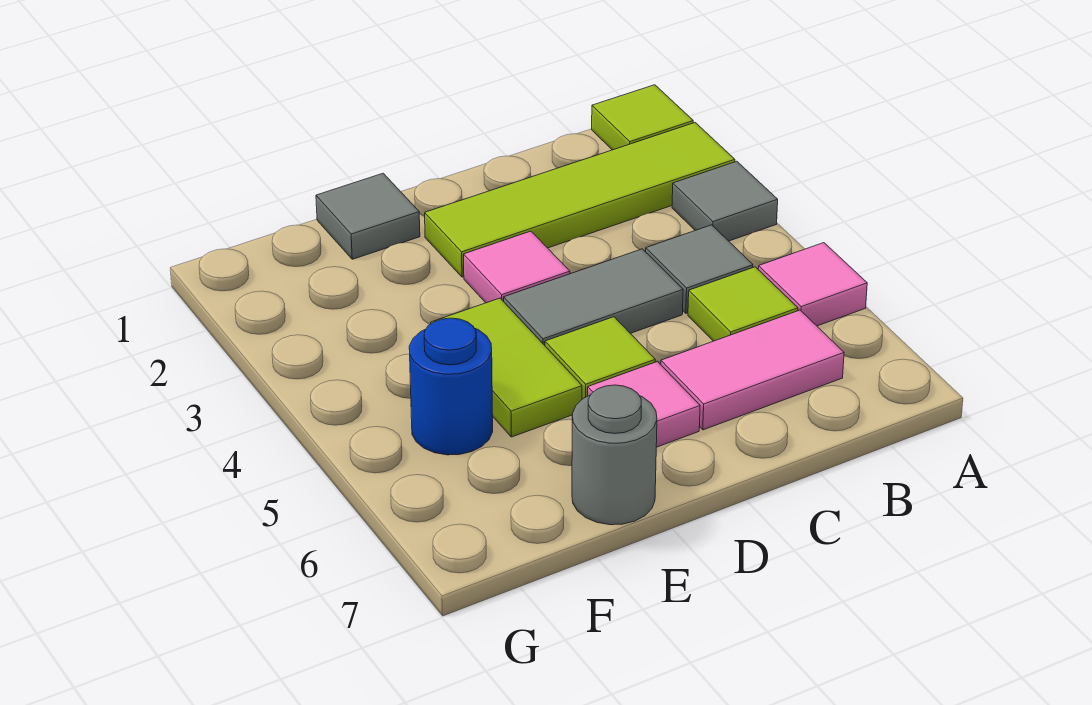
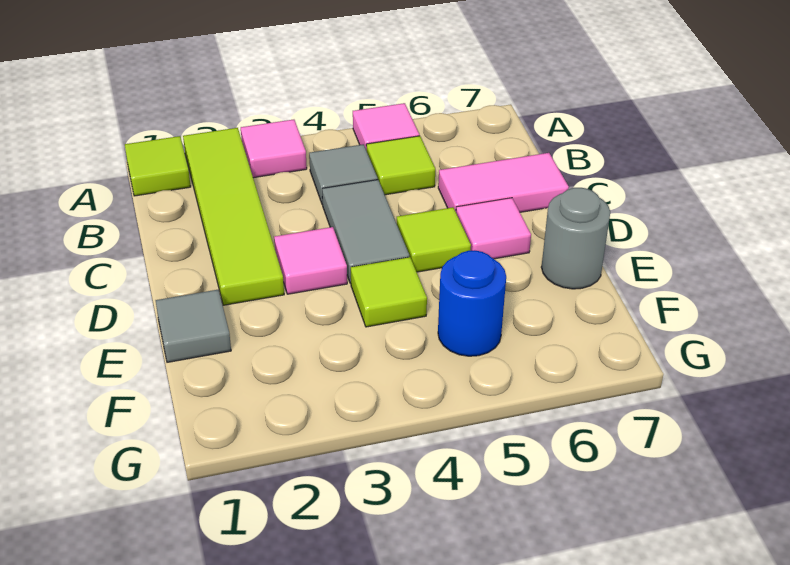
grey tile A3 level 1 -> pink tile A3 level 1
pink tile B6:C6 level 1 -> pink tile C6:C7 level 1
lime tile E4:E5 level 1 -> lime tile E4 level 1

